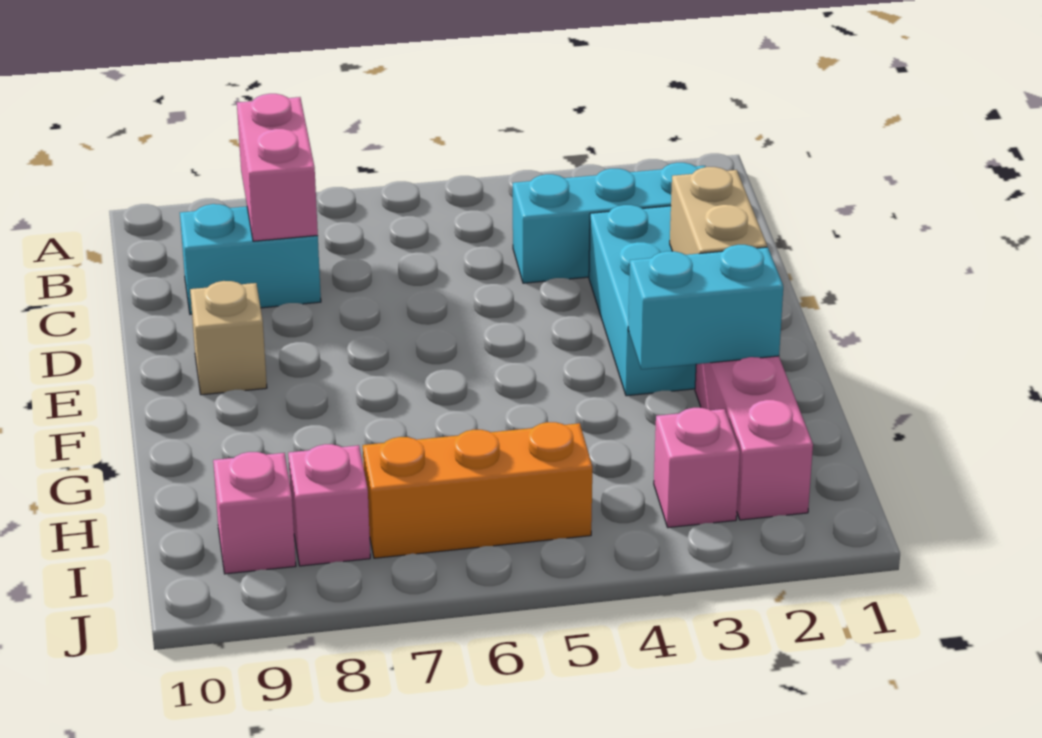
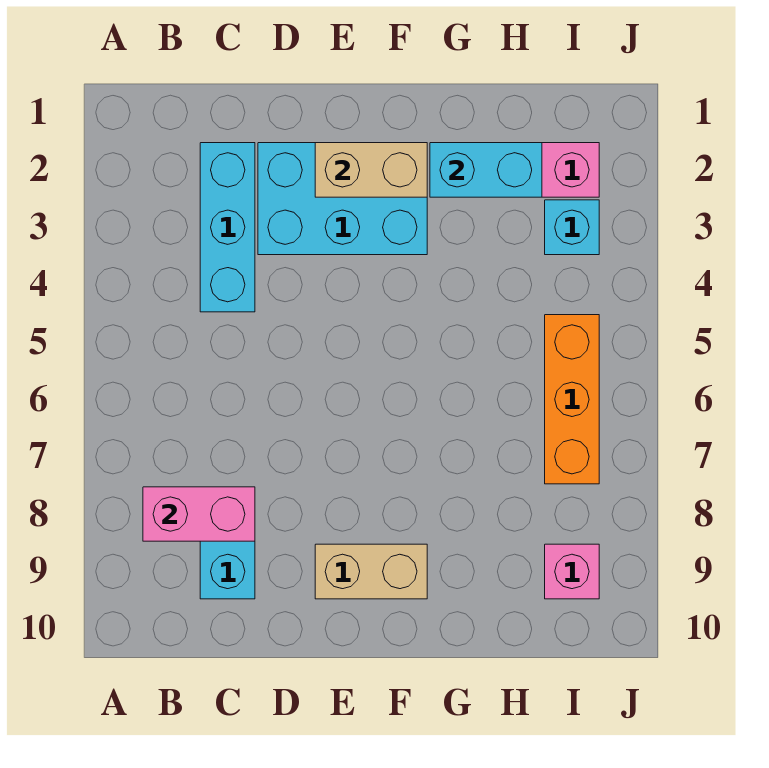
tan brick E9 level 1 -> tan brick E9:F9 level 1
cyan brick G2:G3 level 2 -> cyan brick G2:H2 level 2
pink brick I3 level 1 -> cyan brick I3 level 1
pink brick I8 level 1 -> none

